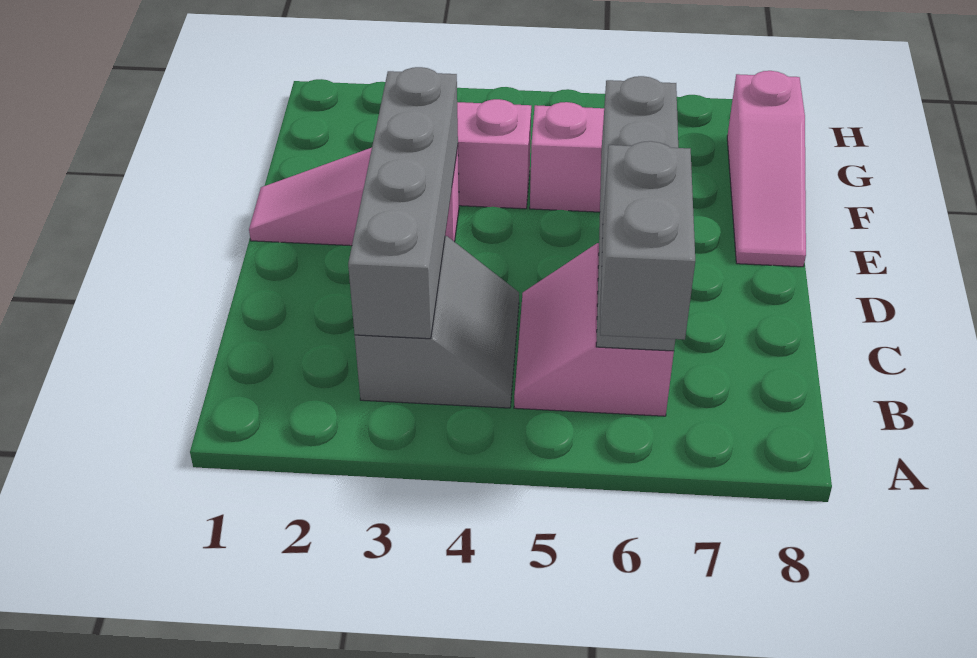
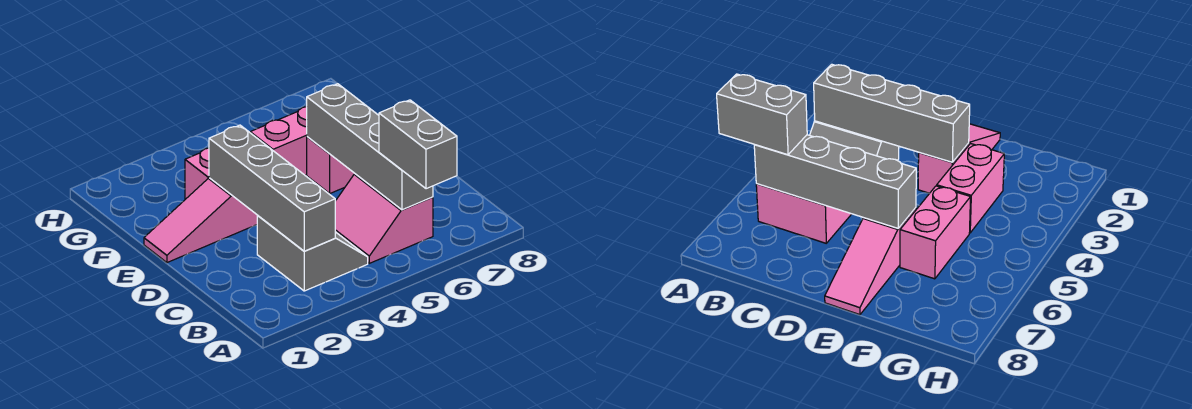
pink slope E8:G8 level 1 top G -> pink slope E6:E8 level 1 top 6

